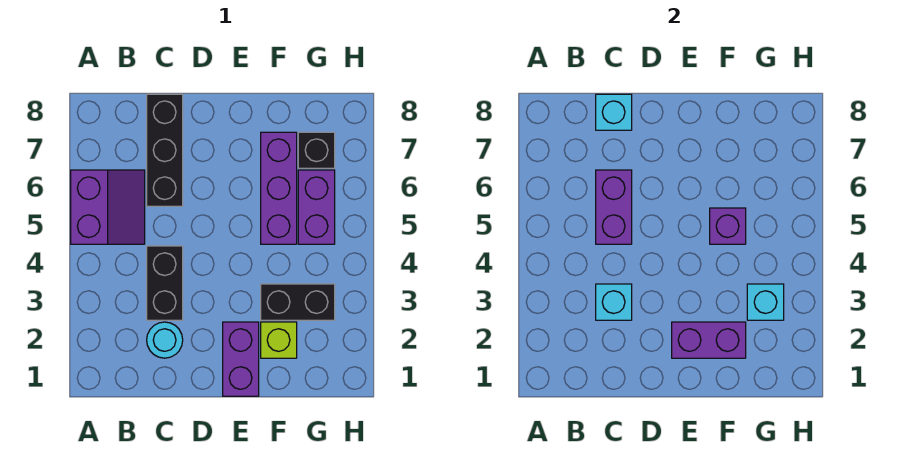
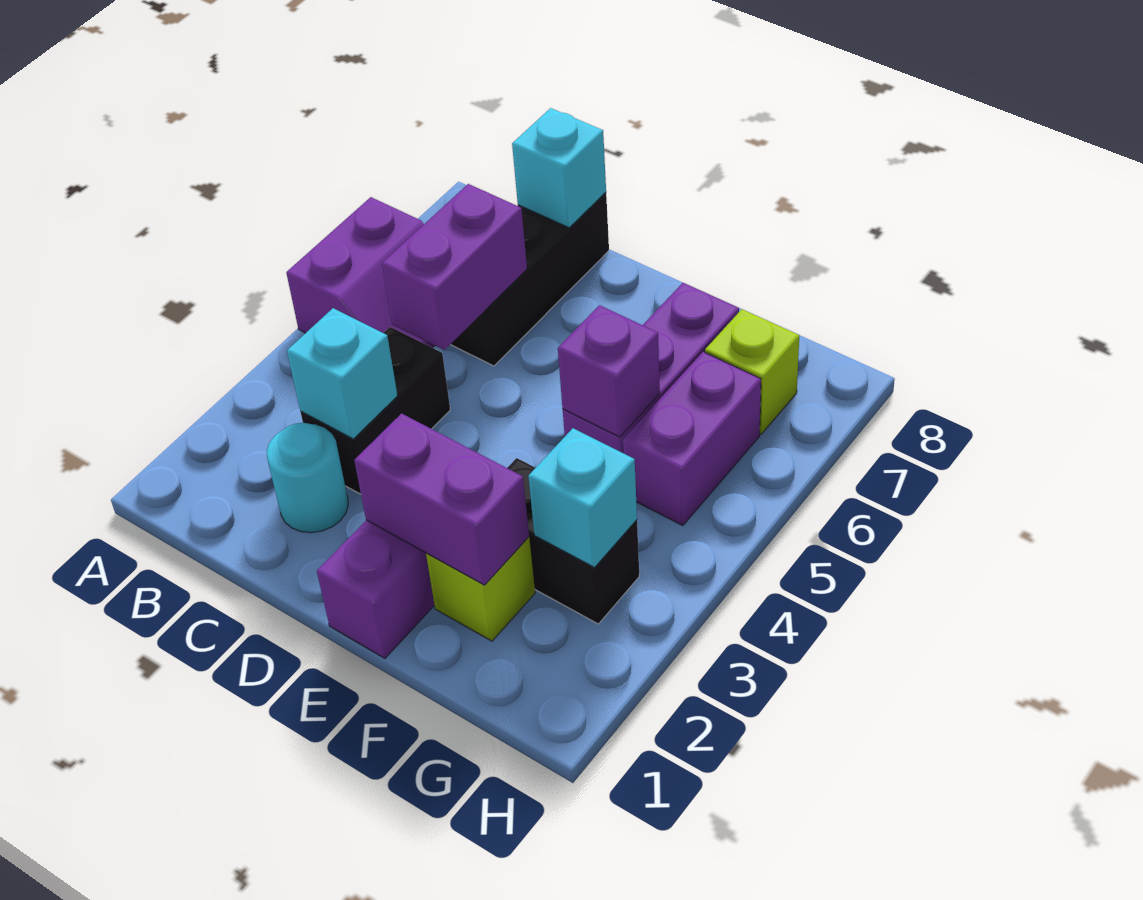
black brick G7 level 1 -> lime brick G7 level 1

